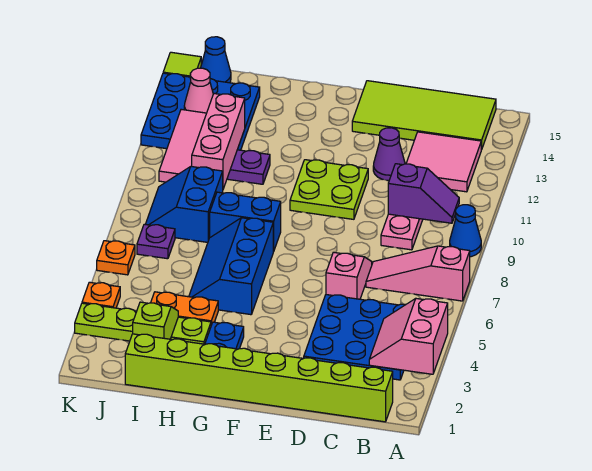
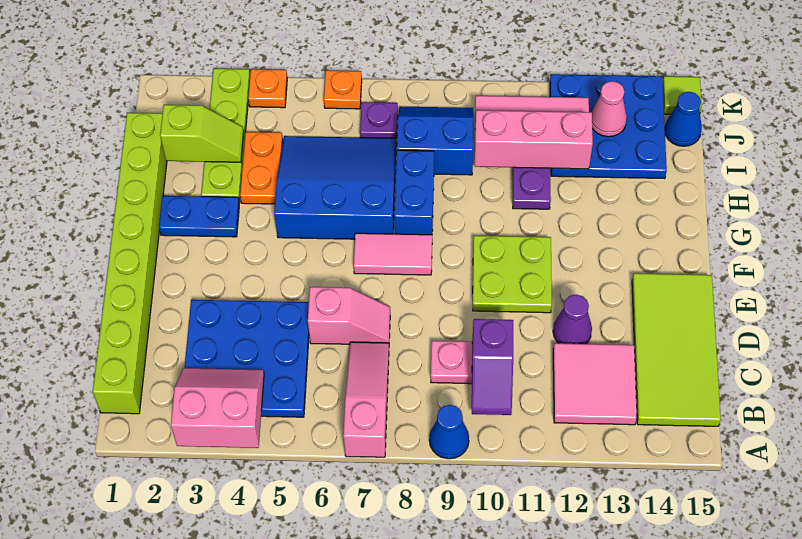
none -> pink tile F7:F8 level 1
blue slope G5:H7 level 1 top G -> blue slope G5:I7 level 1 top G

